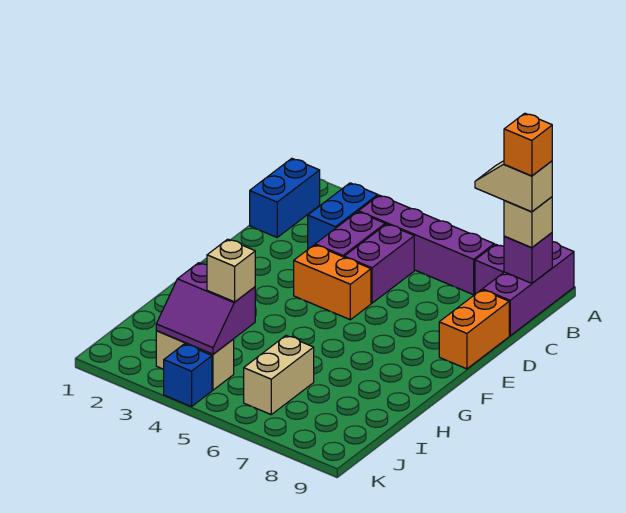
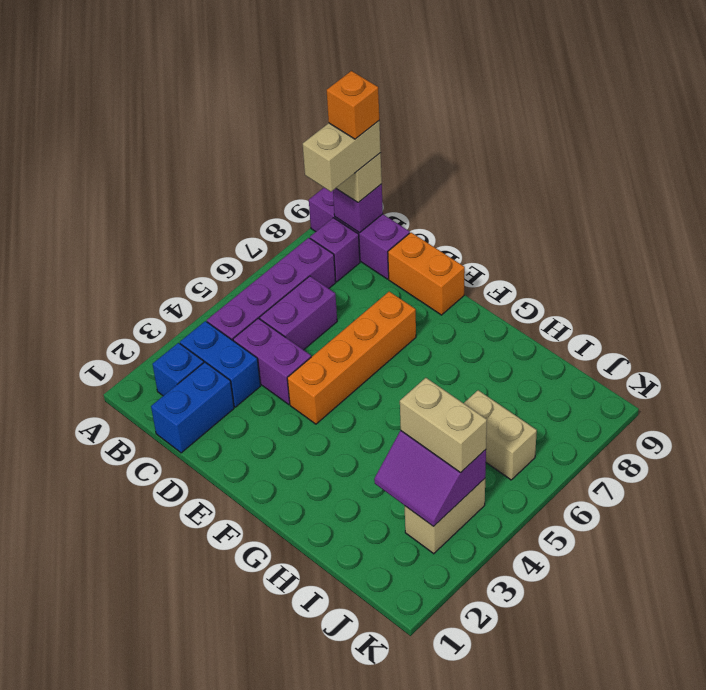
blue brick B1:C1 level 1 -> blue brick C1:C2 level 1
tan slope B8:B9 level 4 top 9 -> tan brick B8:B9 level 4
purple brick C5:D5 level 1 -> purple brick C5:C6 level 1
orange brick E4:E5 level 1 -> orange brick E4:E7 level 1
purple slope I3:J4 level 2 top I -> purple slope I3:J4 level 2 top 4
tan brick I4 level 3 -> tan brick I4:J4 level 3
blue brick K4 level 1 -> blue brick B2 level 1

